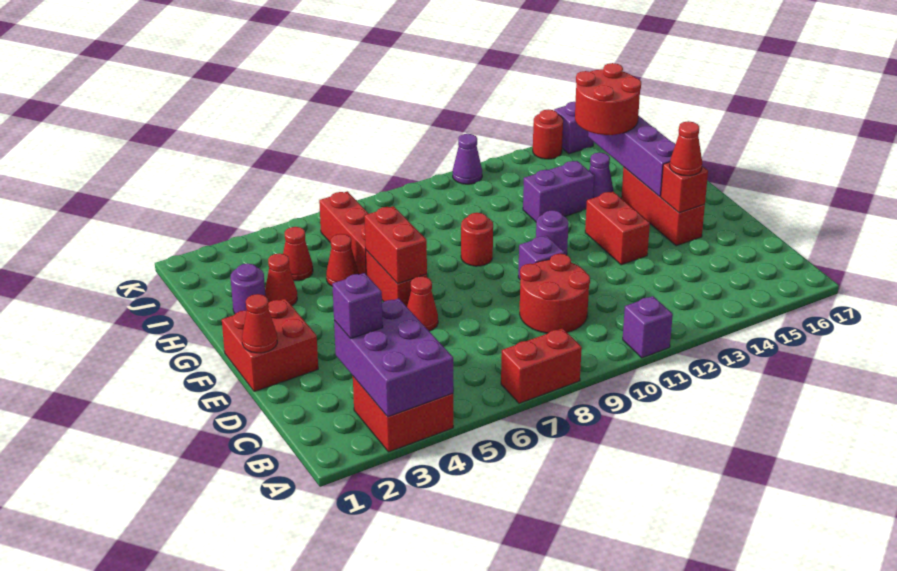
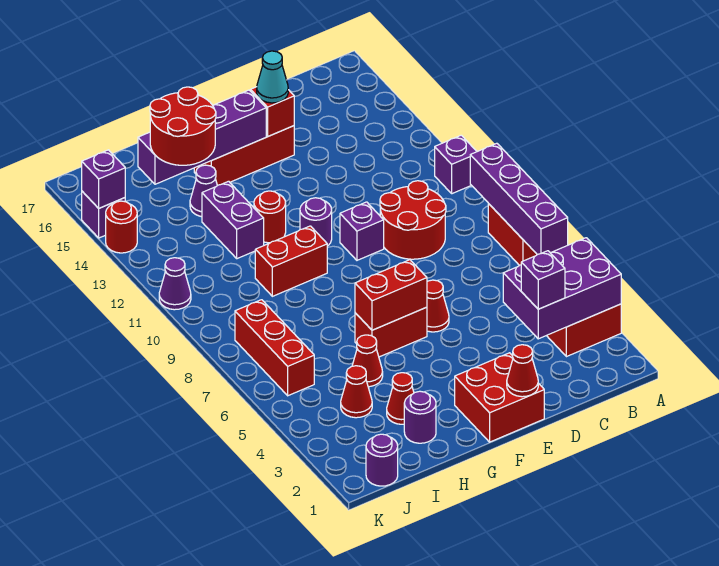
none -> purple brick A6:A9 level 2
red brick E13:F13 level 1 -> red brick G10:H10 level 1
red cone E15 level 3 -> cyan cone E15 level 3
red round brick G9 level 1 -> red round brick G12 level 1
red brick H6:J6 level 1 -> red brick J6:J8 level 1
none -> purple round brick J1 level 1
none -> purple brick K15 level 2

